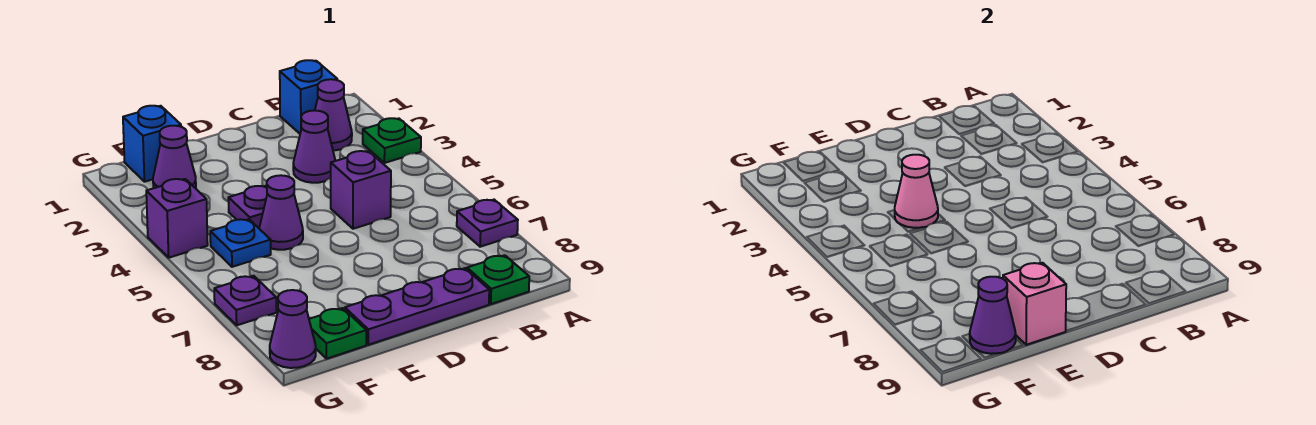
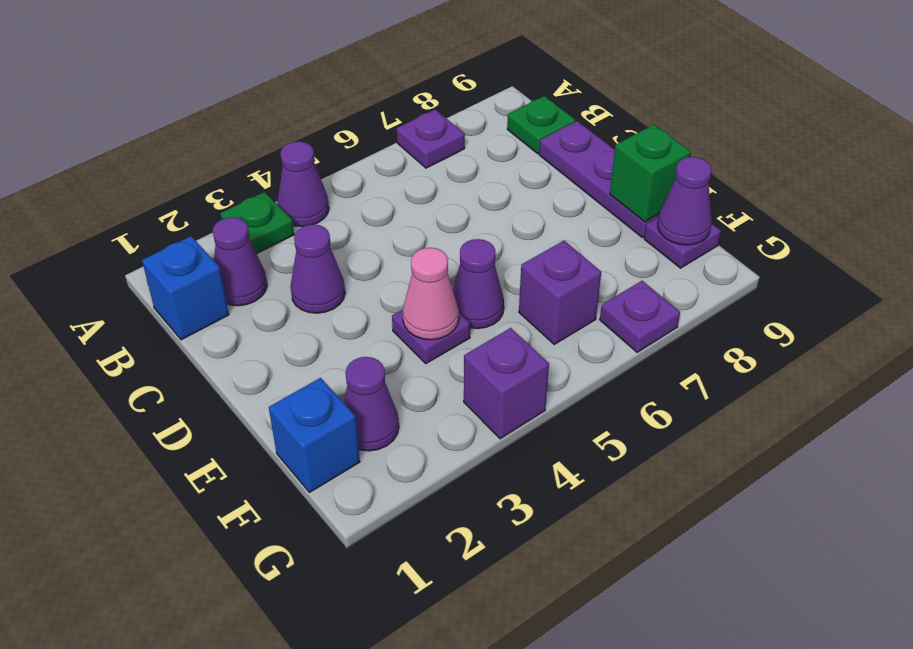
purple brick C5 level 1 -> purple brick F6 level 1
pink brick E9 level 2 -> green brick E9 level 2
blue plate F5 level 1 -> none
green plate F9 level 1 -> purple plate F9 level 1
purple cone G9 level 1 -> purple cone A4 level 1

